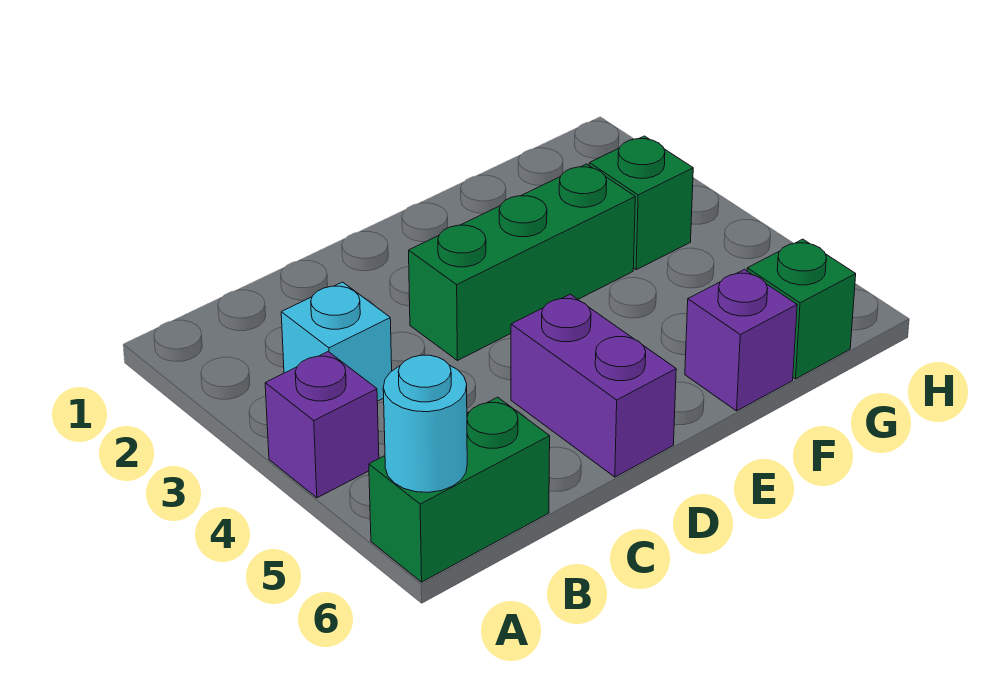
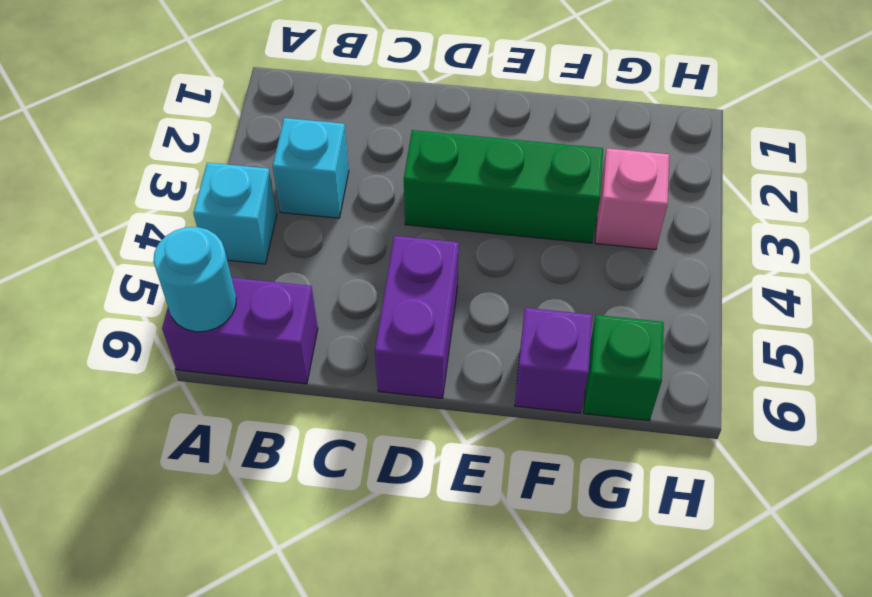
purple brick A4 level 1 -> cyan brick A4 level 1
green brick A6:B6 level 1 -> purple brick A6:B6 level 1
green brick G3 level 1 -> pink brick G3 level 1

